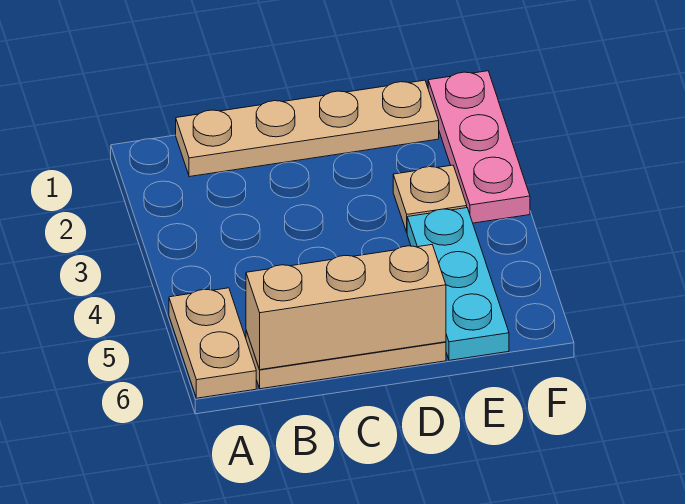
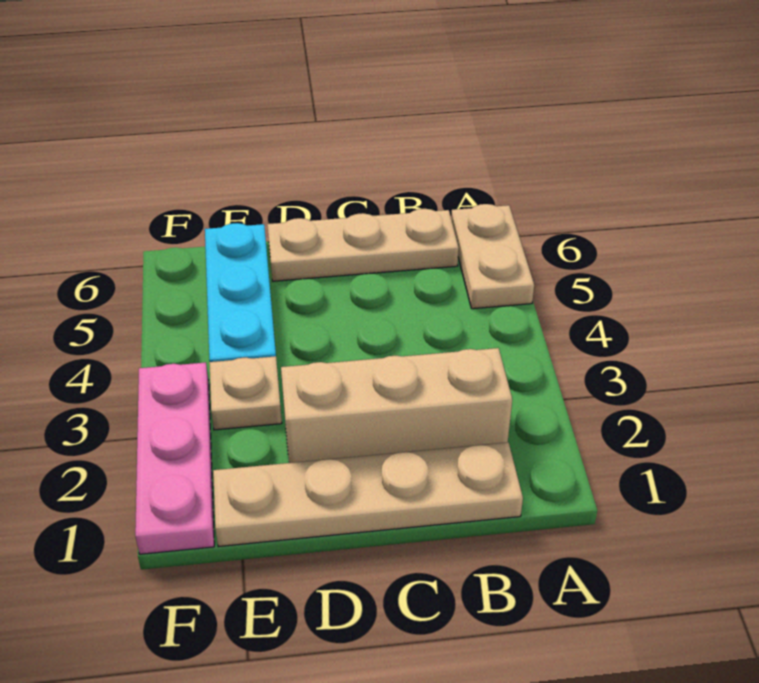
tan brick B6:D6 level 2 -> tan brick B2:D2 level 1

